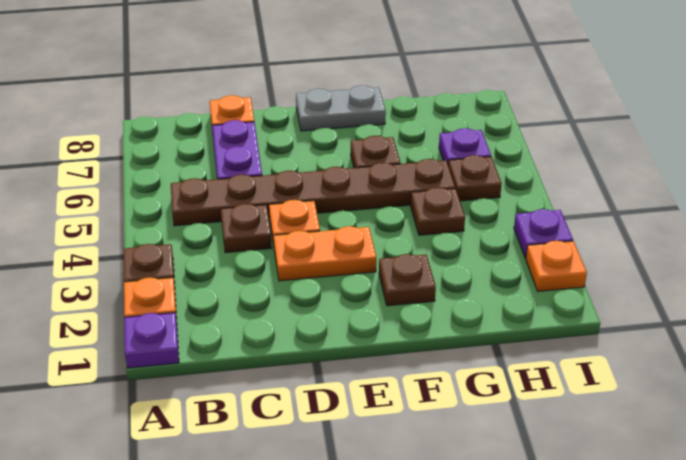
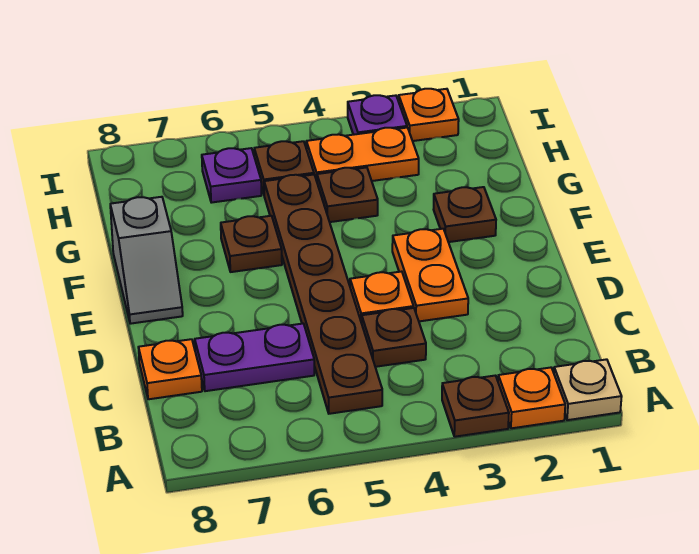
purple plate A1 level 1 -> tan plate A1 level 1
grey plate E8:F8 level 1 -> grey slope E8:F8 level 1 top F
none -> orange plate H3:H4 level 1

